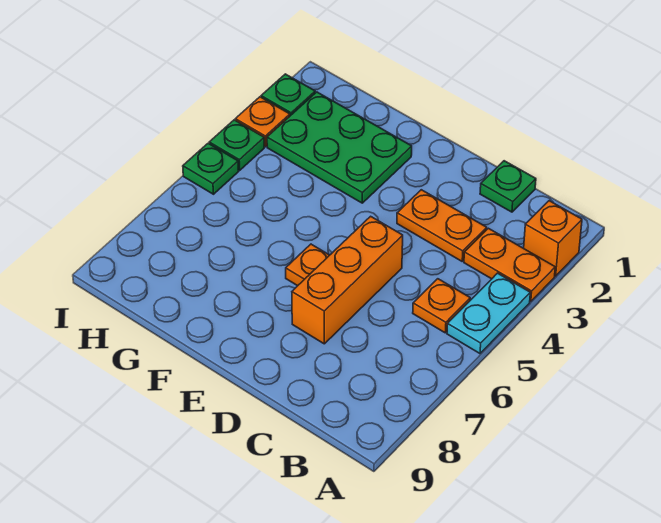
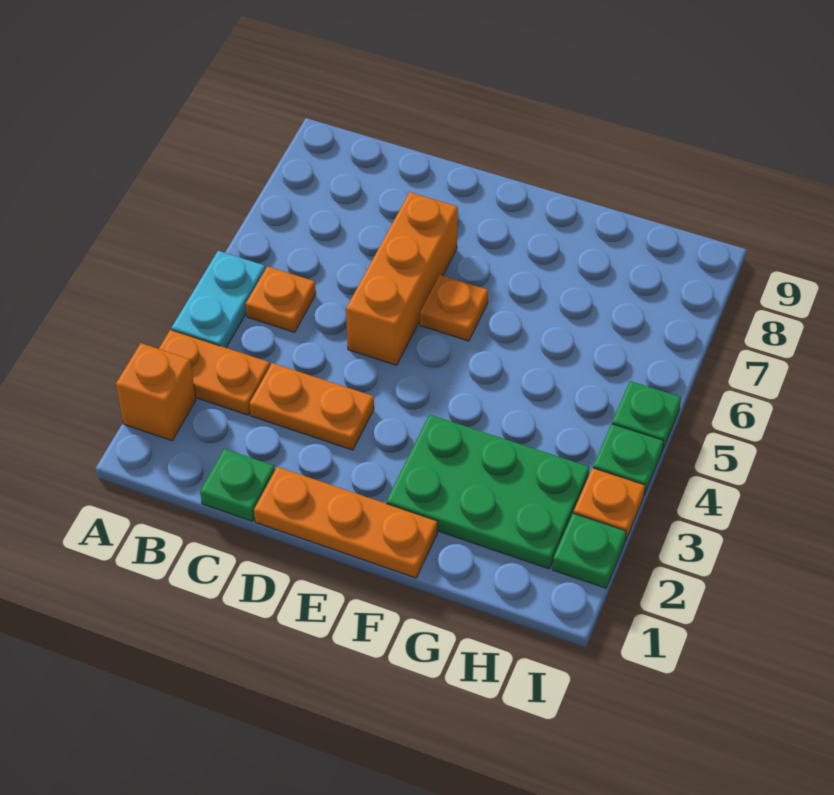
none -> orange plate D1:F1 level 1

